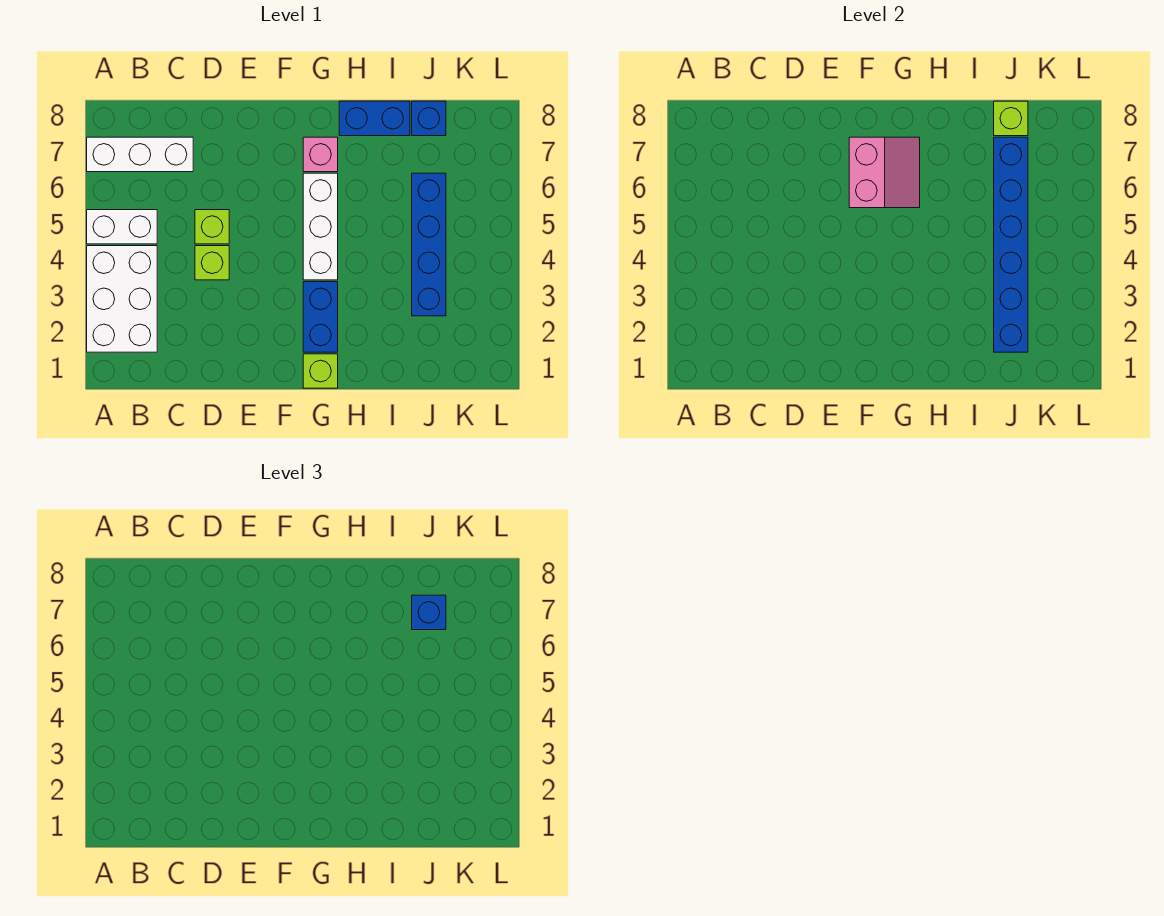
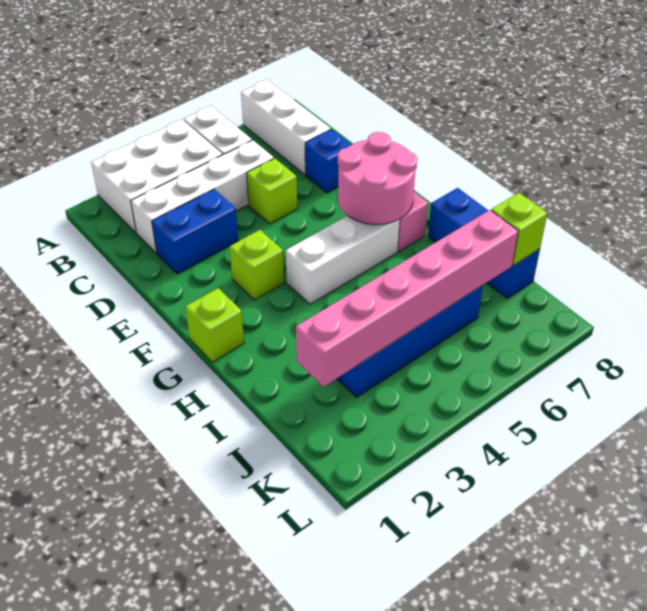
none -> white brick C2:C5 level 1
lime brick D4 level 1 -> lime brick F3 level 1
pink slope F6:G7 level 2 top F -> pink round brick F6:G7 level 2
blue brick G2:G3 level 1 -> blue brick D2:D3 level 1
blue brick J2:J7 level 2 -> pink brick J2:J7 level 2
blue brick J7 level 3 -> blue brick D7 level 1

